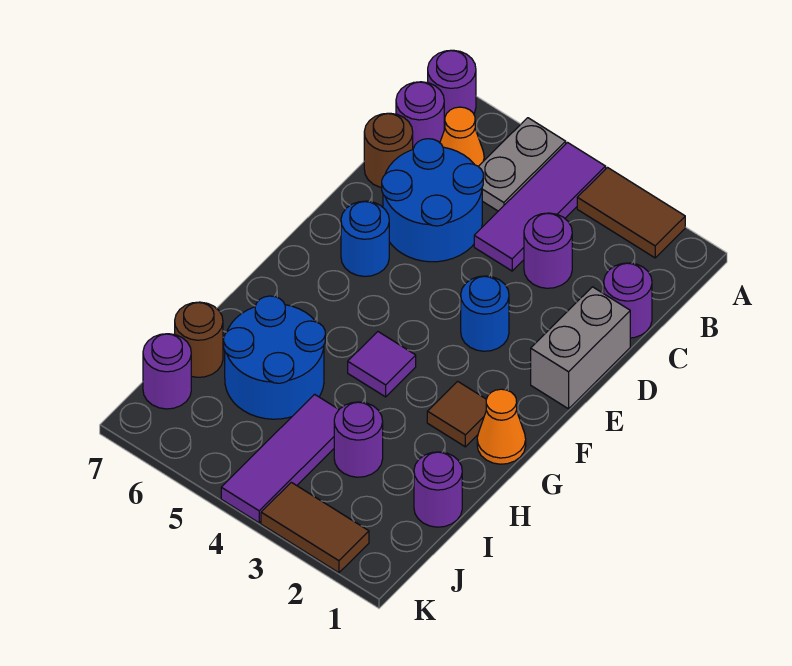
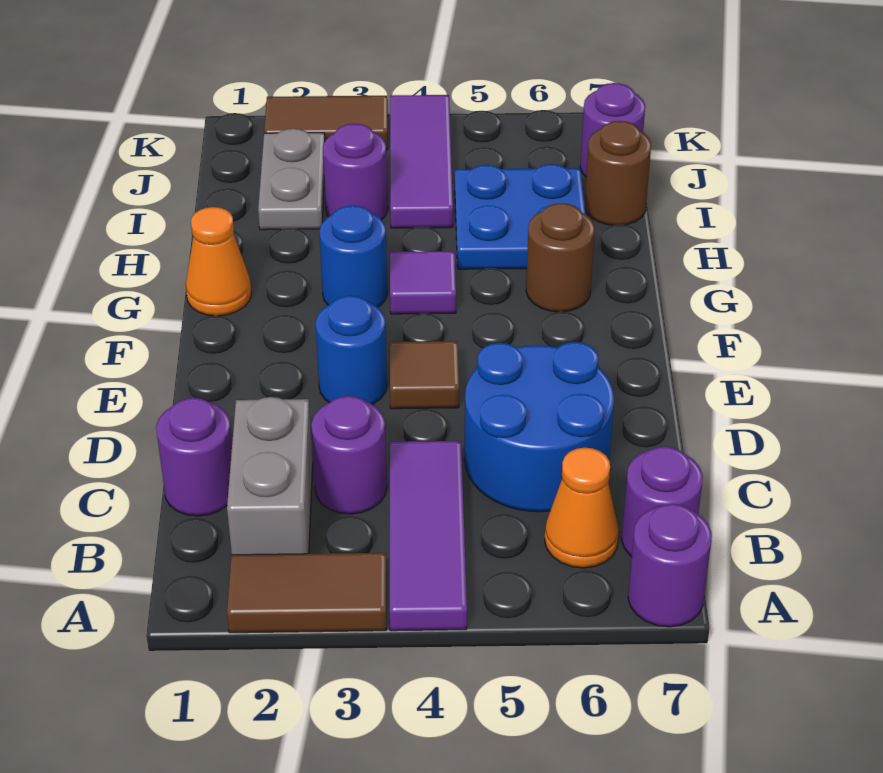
grey plate A5:B5 level 1 -> grey plate I2:J2 level 1
brown round brick C7 level 1 -> brown round brick G6 level 1
grey brick D1:E1 level 1 -> grey brick B2:C2 level 1
blue round brick E6 level 1 -> blue round brick G3 level 1
brown tile G2 level 1 -> brown tile E4 level 1
blue round brick H5:I6 level 1 -> blue plate H5:I6 level 1
purple round brick I1 level 1 -> none

